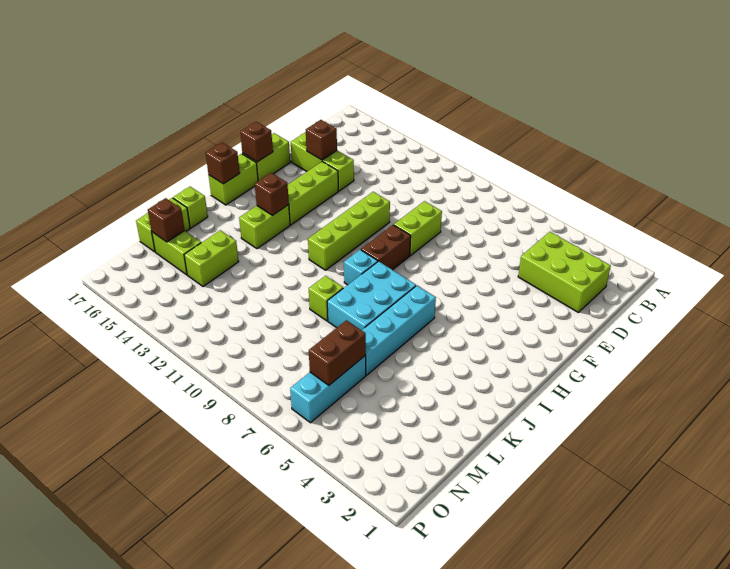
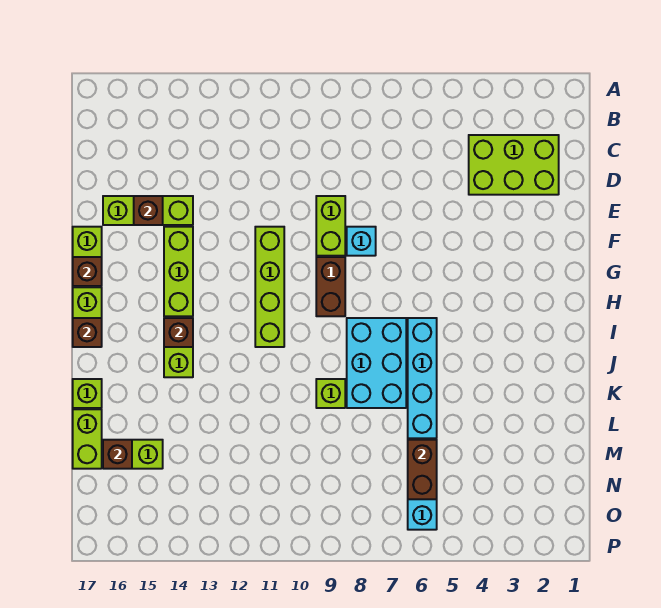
cyan brick I9 level 1 -> cyan brick F8 level 1
lime brick L14:M14 level 1 -> none

